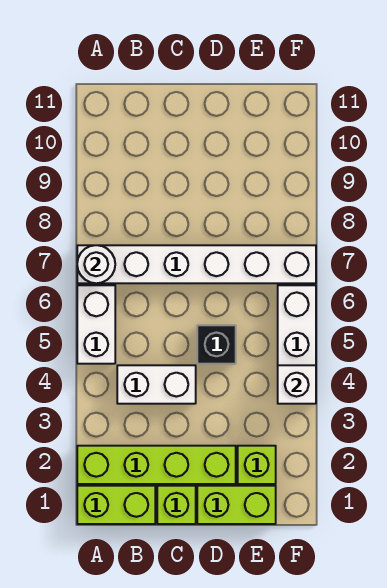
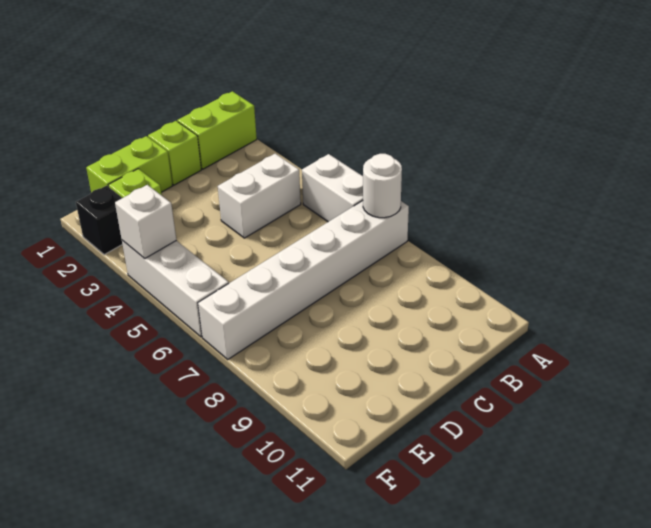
lime brick A2:D2 level 1 -> none
black brick D5 level 1 -> black brick F2 level 1

